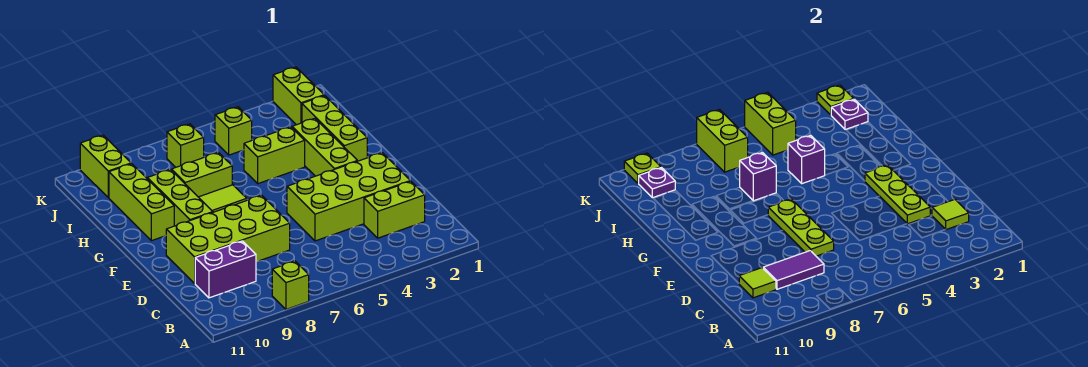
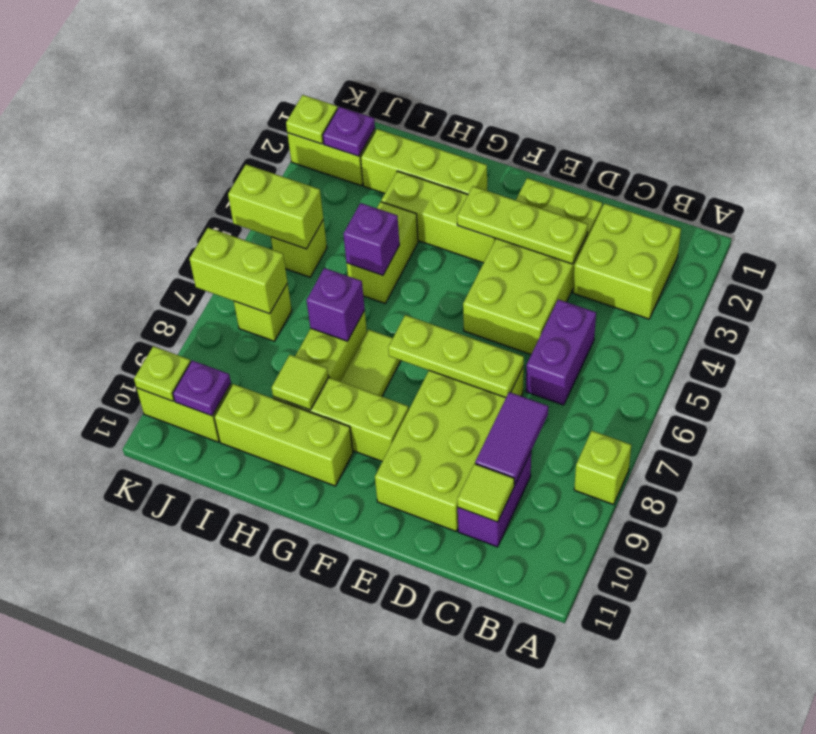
lime brick C2:C3 level 1 -> lime brick B2:C3 level 1
lime tile C2 level 2 -> lime tile H9 level 2
none -> purple brick C5:C6 level 1

